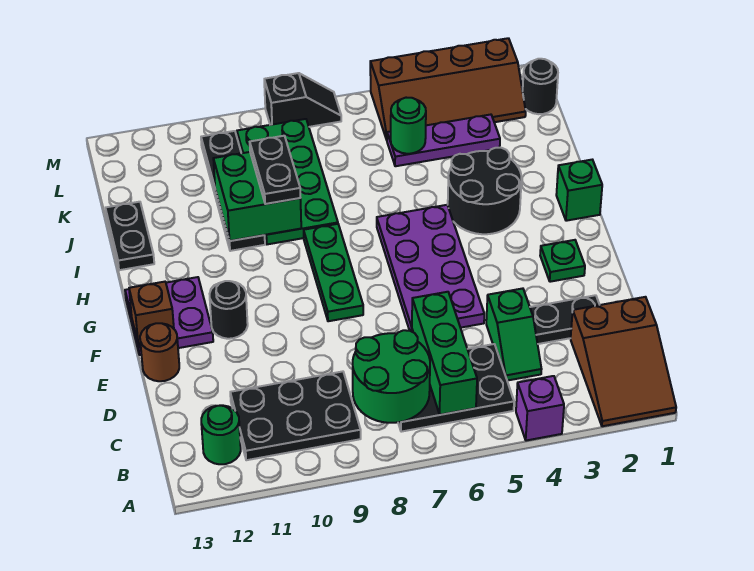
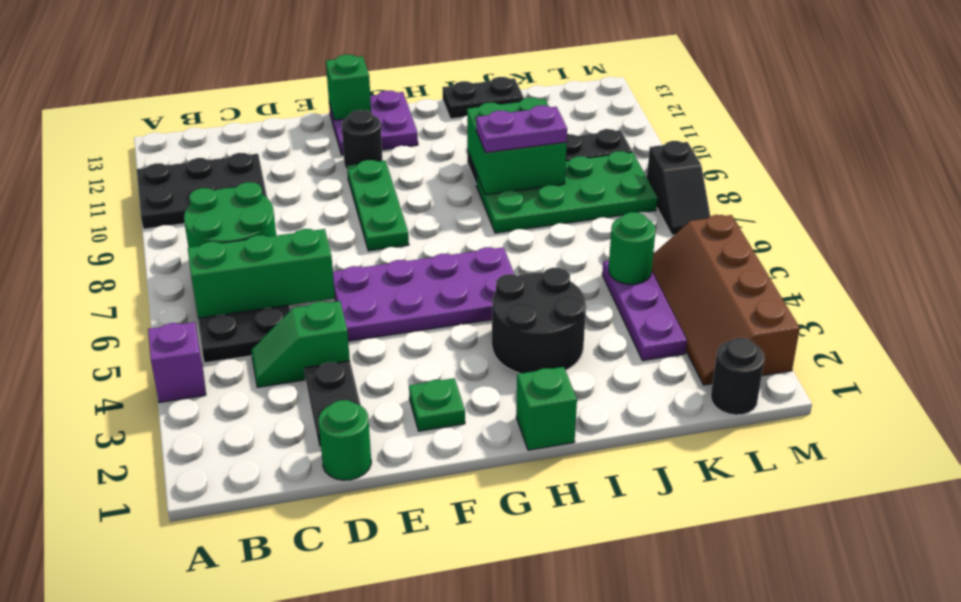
brown slope A1:C2 level 1 top C -> none
black plate B9:C11 level 1 -> black plate A10:C11 level 1
green round brick B12 level 1 -> green round brick D1 level 1
brown round brick E13 level 1 -> none
green plate F8:H8 level 1 -> green plate F8:F10 level 1
brown brick F13 level 2 -> green brick F13 level 2
black plate I9:J9 level 3 -> purple plate I9:J9 level 3

